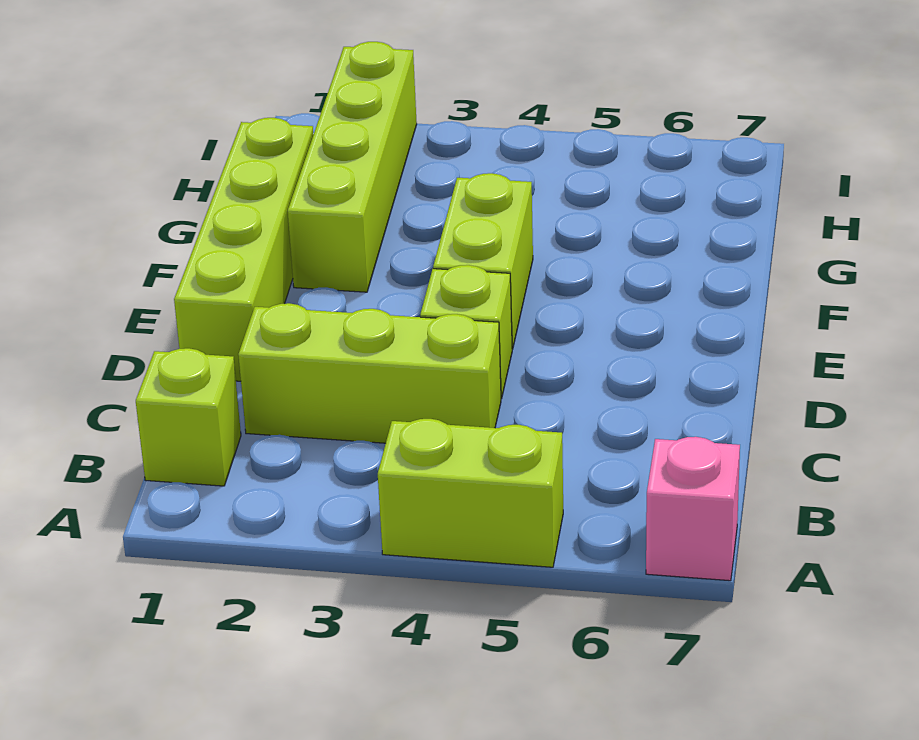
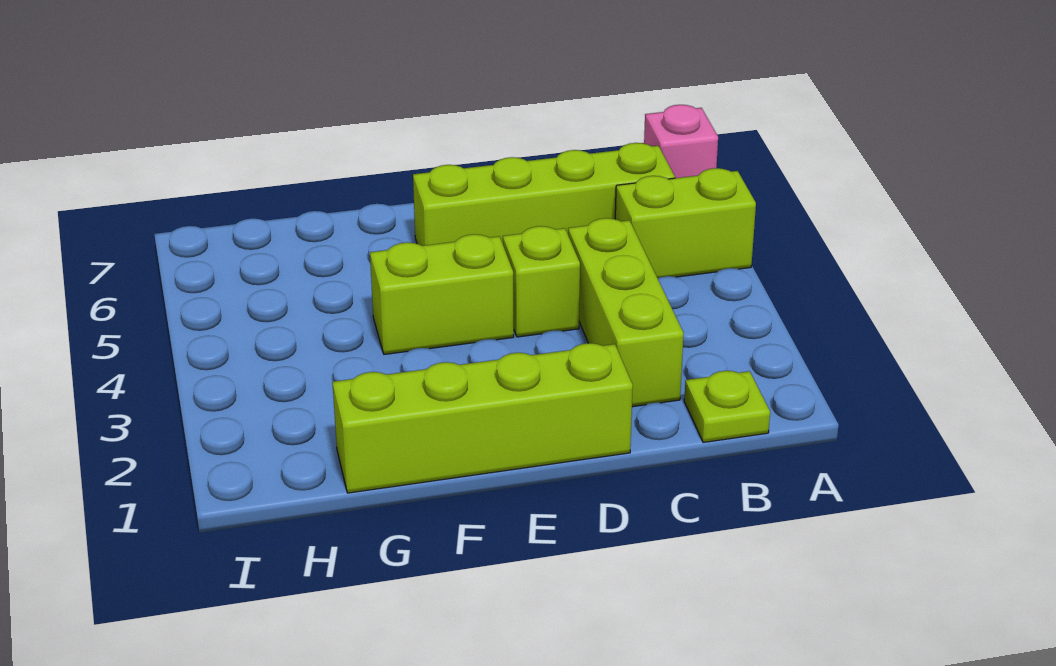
lime brick A4:A5 level 1 -> lime brick A5:B5 level 1
lime brick B1 level 1 -> lime plate B1 level 1
lime brick F2:I2 level 1 -> lime brick B6:E6 level 1

